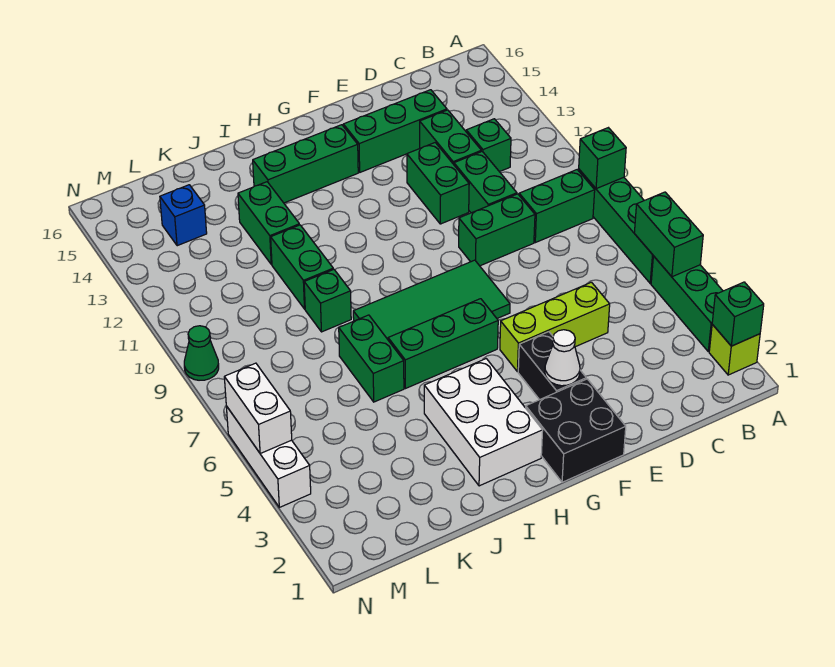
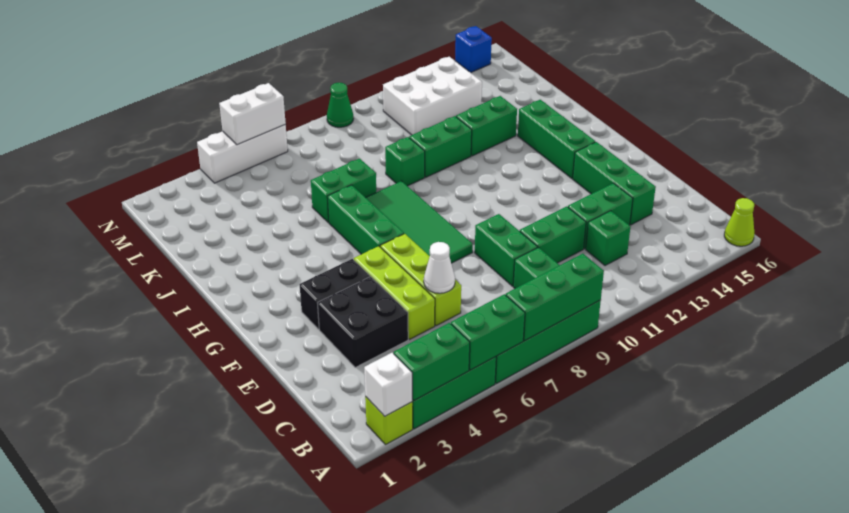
green brick A2 level 2 -> white brick A2 level 2
green brick A9 level 2 -> green brick A7:A9 level 2
none -> lime cone A16 level 1
none -> lime brick D6:F6 level 1
green brick E11:E12 level 1 -> green brick A3:A4 level 2
black brick F1:G2 level 1 -> black brick D3:E4 level 1
white cone F3 level 2 -> white cone D6 level 2
white brick H2:I4 level 1 -> white brick L11:M13 level 1
blue brick L14 level 1 -> blue brick N15 level 1

